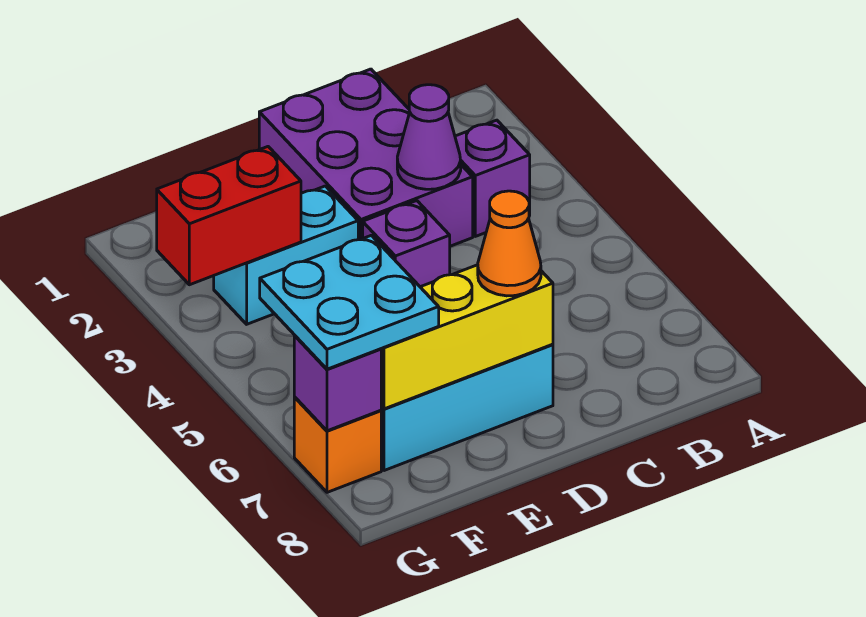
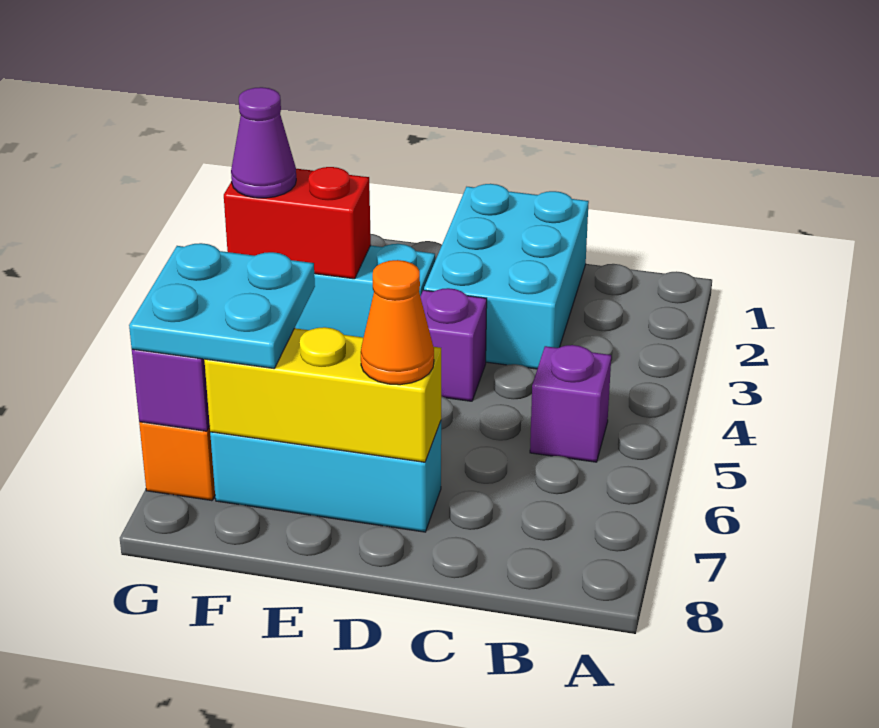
purple brick B3 level 1 -> purple brick B5 level 1
purple brick C1:D3 level 1 -> cyan brick C1:D3 level 1
purple cone C3 level 2 -> purple cone G3 level 3

